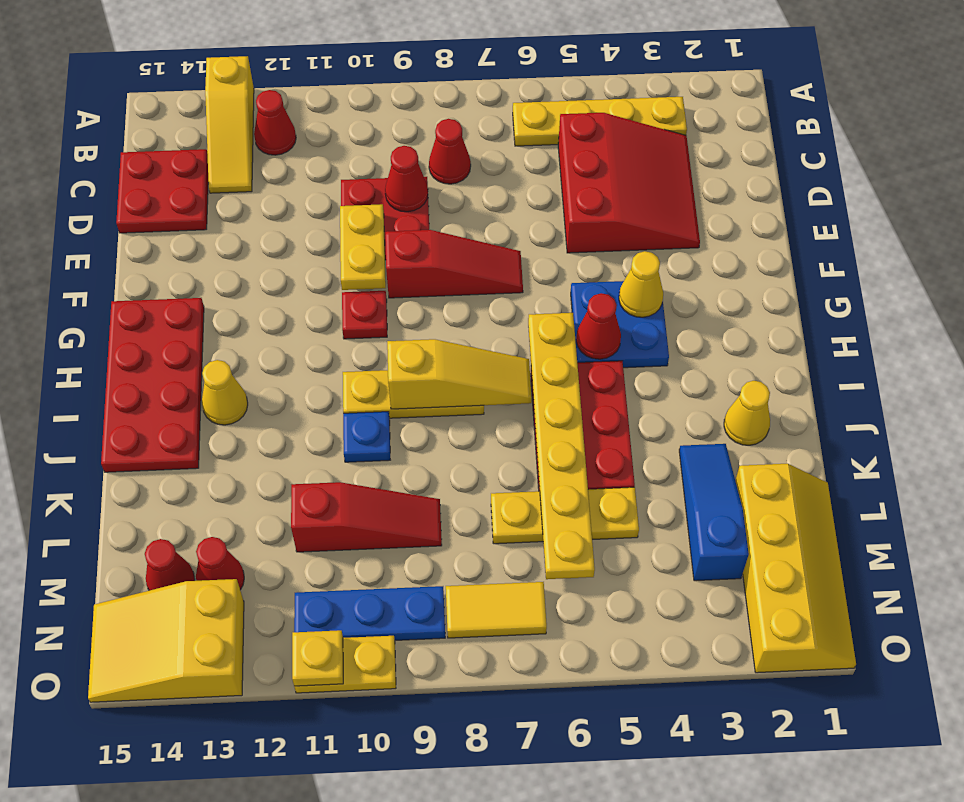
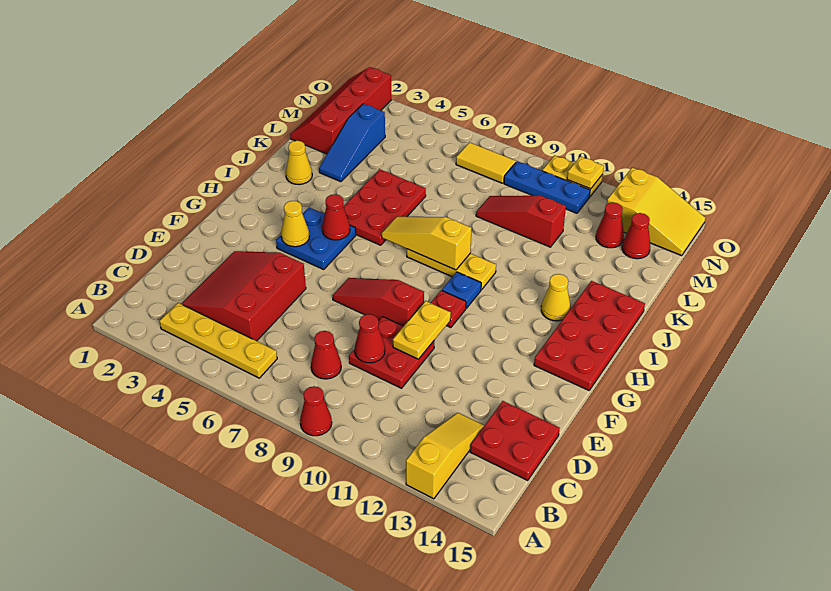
red cone B12 level 1 -> red cone A9 level 1
yellow plate H6:M6 level 2 -> none
blue plate J10 level 1 -> blue plate H10 level 1
yellow slope L1:O2 level 1 top 2 -> red slope L1:O2 level 1 top 2
yellow plate L5:L7 level 1 -> none

